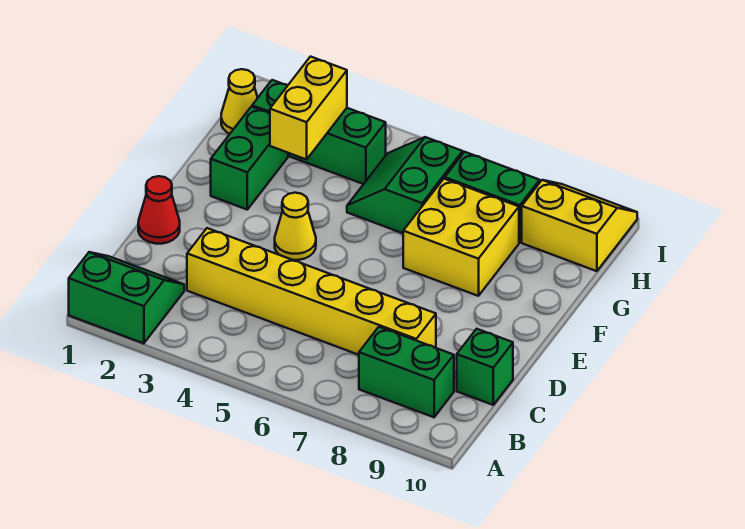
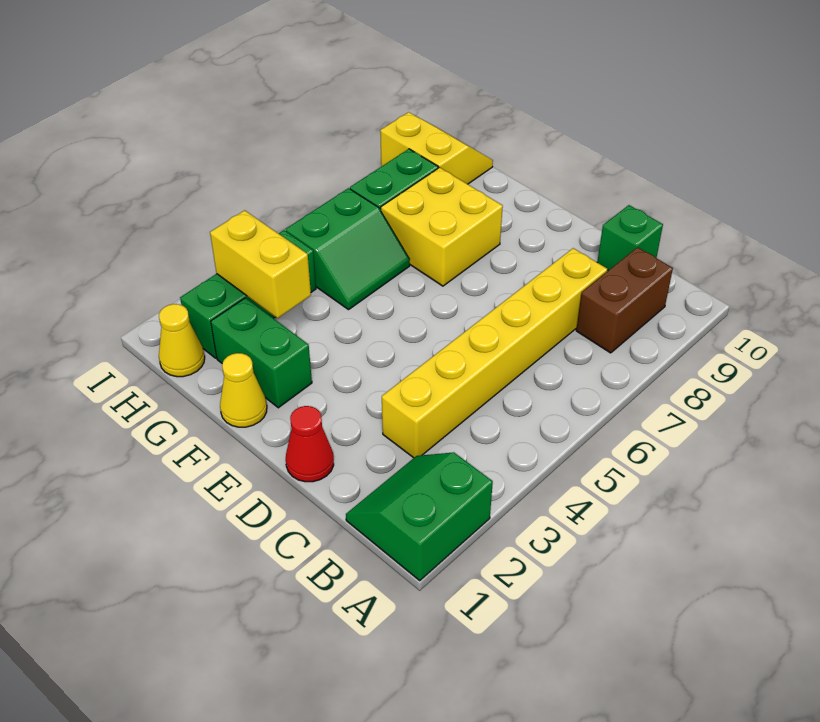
green brick B8:B9 level 1 -> brown brick B8:B9 level 1
yellow cone E4 level 1 -> yellow cone F1 level 1
green slope G5:H6 level 1 top 6 -> green slope G5:H6 level 1 top H
yellow slope H9:I10 level 1 top H -> yellow slope H9:I10 level 1 top 9

